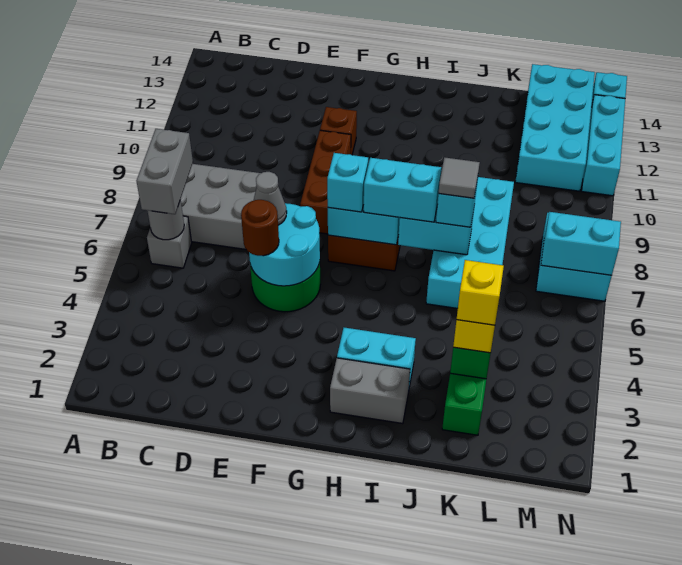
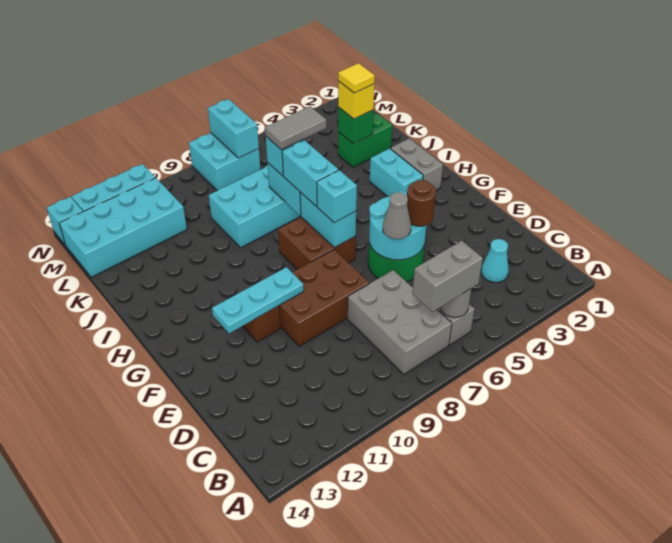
none -> cyan cone C3 level 1
brown brick F8:F10 level 1 -> brown brick E8:F10 level 1
none -> cyan plate F10:F12 level 2
grey tile J7 level 4 -> grey tile J6:J7 level 4
yellow brick K3 level 4 -> yellow tile K3 level 4

